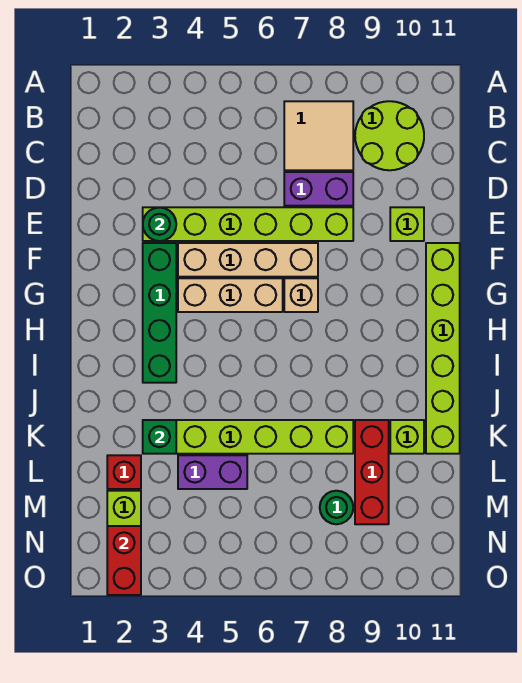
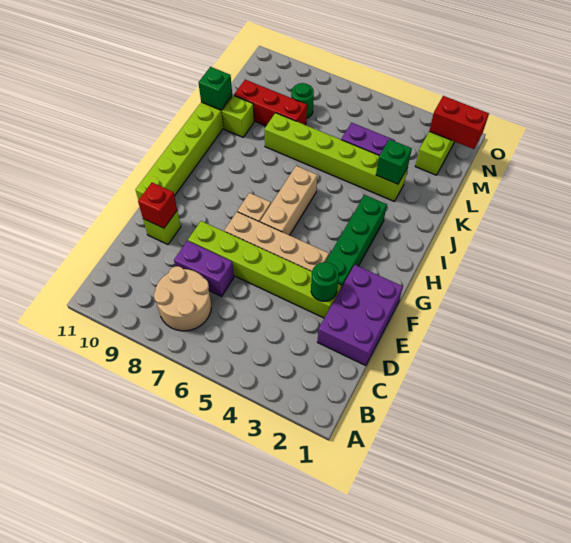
tan tile B7:C8 level 1 -> tan round brick B7:C8 level 1
lime round brick B9:C10 level 1 -> none
none -> purple brick D1:F2 level 1
tan brick G4:G6 level 1 -> tan brick G6:I6 level 1
red brick K9:M9 level 1 -> red brick L8:L10 level 1
none -> green brick K11 level 2
red brick L2 level 1 -> red brick E10 level 2
red brick N2:O2 level 2 -> red brick N1:N2 level 2

